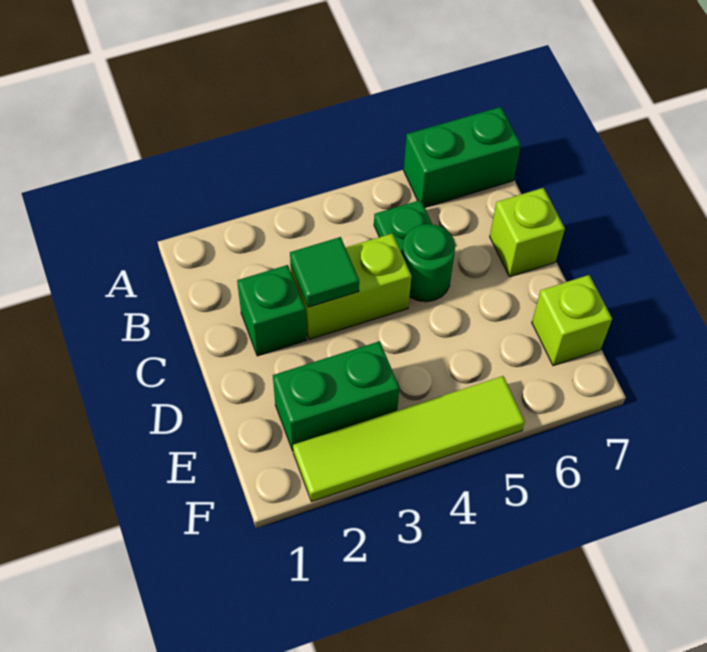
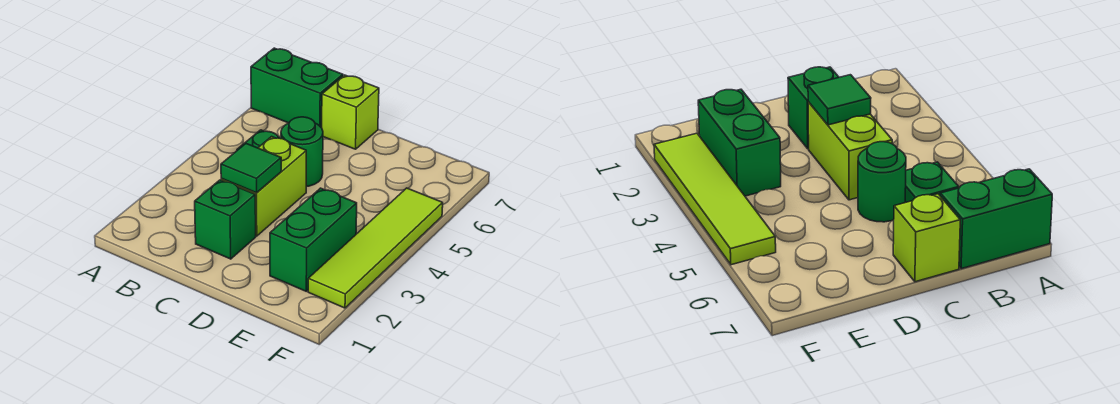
green brick A6:A7 level 1 -> green brick A7:B7 level 1
lime brick E7 level 1 -> none

